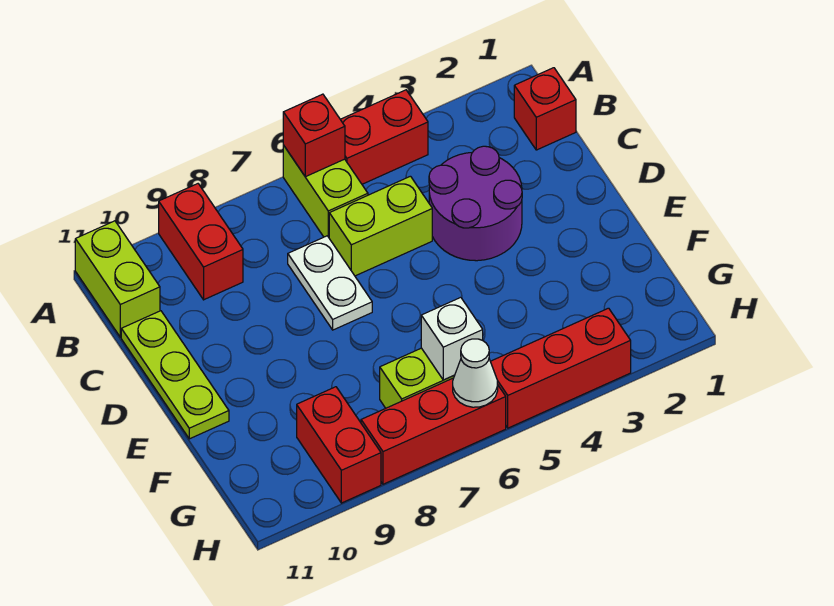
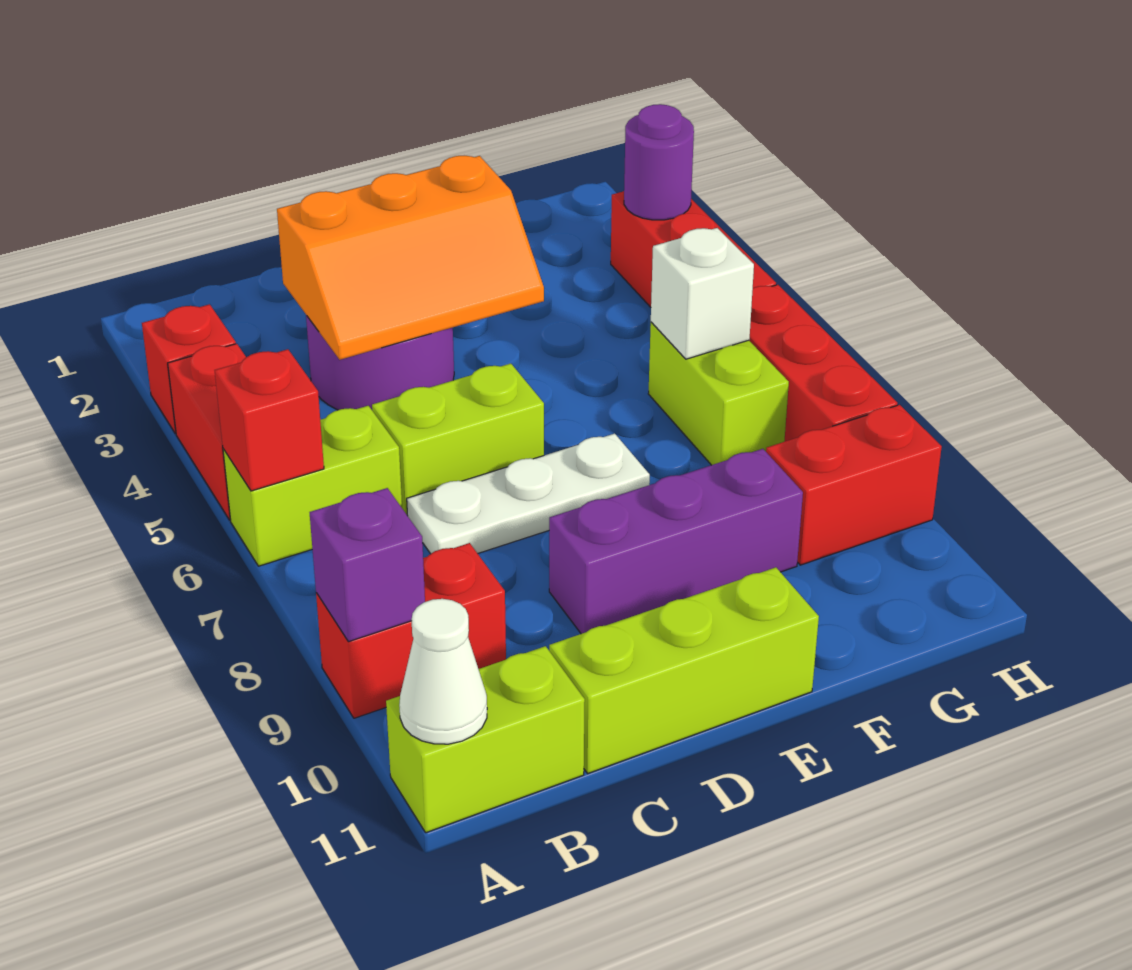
none -> purple brick A9 level 2
red brick B1 level 1 -> red brick A3 level 1
none -> orange slope C3:E4 level 2 top 3
lime brick C5:C6 level 1 -> lime brick C6:D6 level 1
white plate C7:D7 level 1 -> white plate C7:E7 level 1
lime plate C11:E11 level 1 -> lime brick C11:E11 level 1
none -> purple brick D9:F9 level 1
none -> purple round brick H3 level 2
white cone H6 level 2 -> white cone A11 level 2

